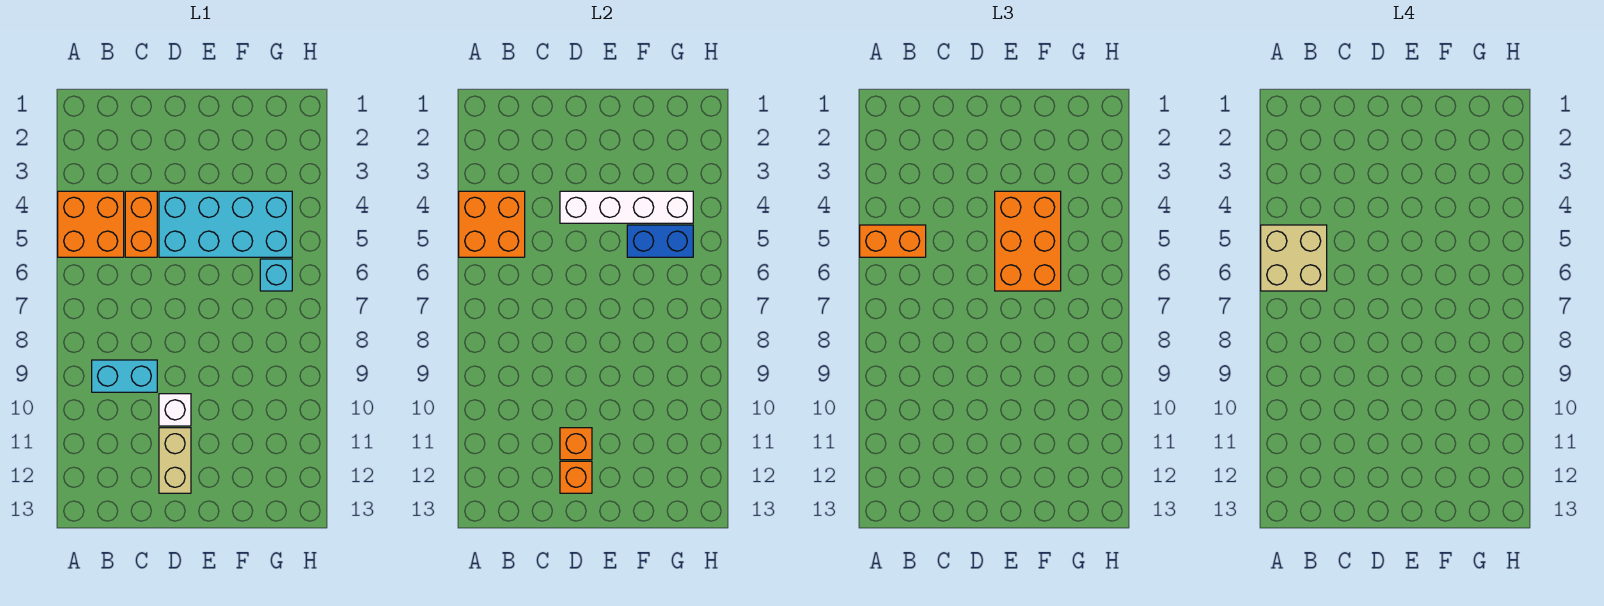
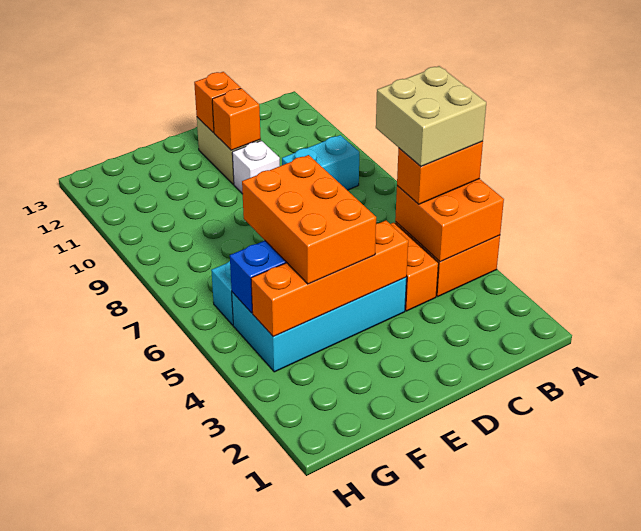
white brick D4:G4 level 2 -> orange brick D4:G4 level 2

